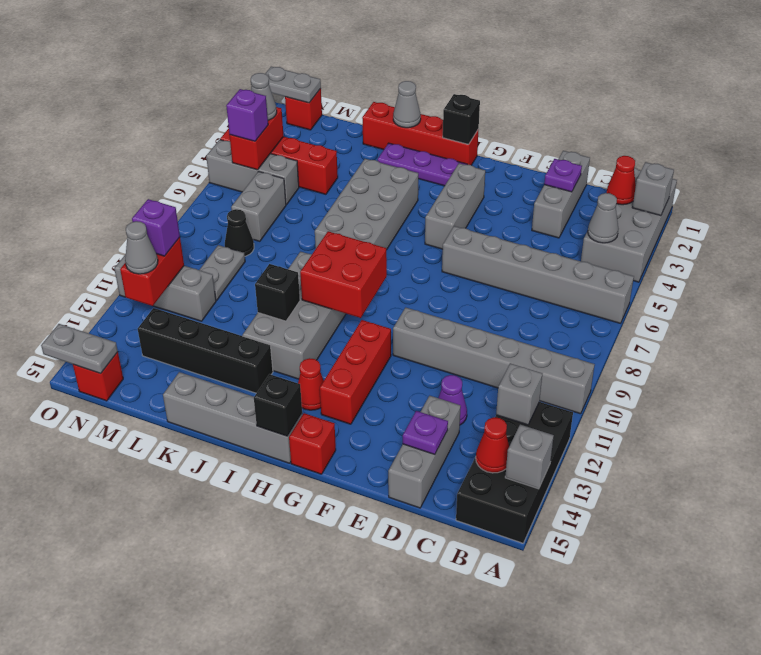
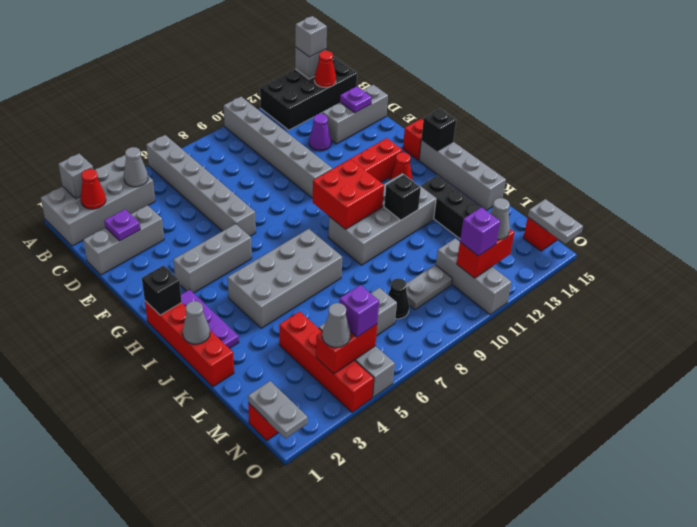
grey brick B12 level 2 -> grey brick A14 level 3

